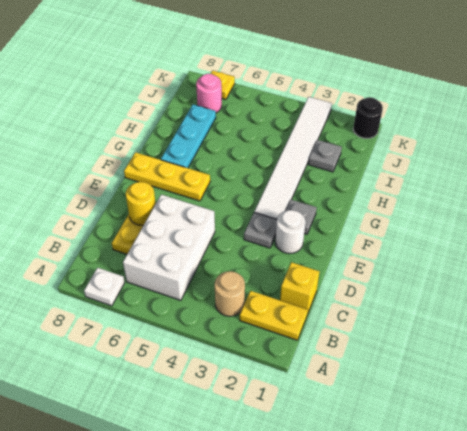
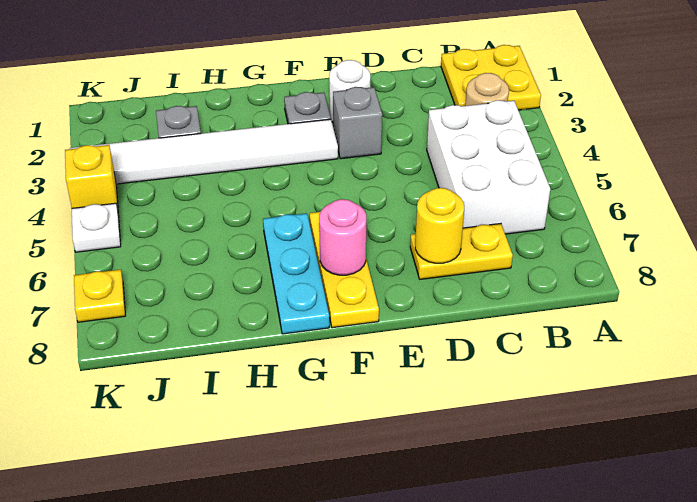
white plate A7 level 1 -> white plate K5 level 1
yellow plate B1:B2 level 1 -> yellow plate A1:B2 level 1
white brick B5:D6 level 1 -> white brick B4:C6 level 1
yellow brick C1 level 1 -> yellow brick K4 level 1
grey plate E3 level 1 -> grey brick E3 level 1
cyan plate G7:I7 level 1 -> cyan plate G6:G8 level 1
pink round brick J7 level 1 -> pink round brick F7 level 2
black round brick K1 level 1 -> none

